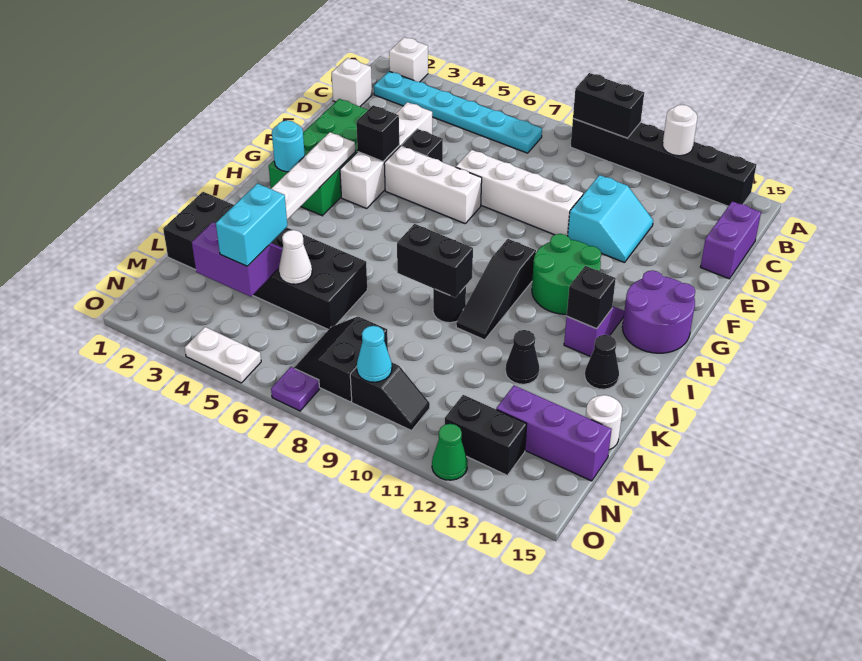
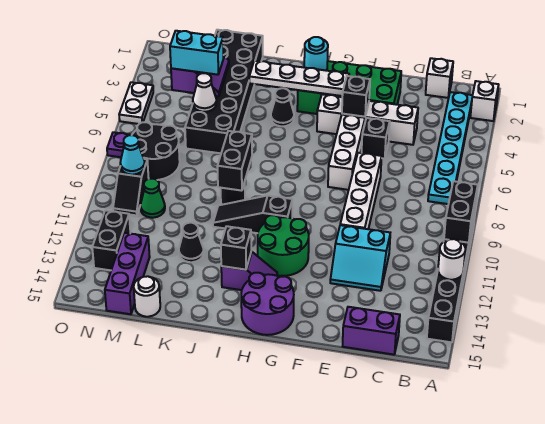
black cone J14 level 1 -> black cone I4 level 1
black slope M7:N8 level 1 top 8 -> black round brick M7:N8 level 1
green cone O12 level 1 -> green cone M10 level 1

